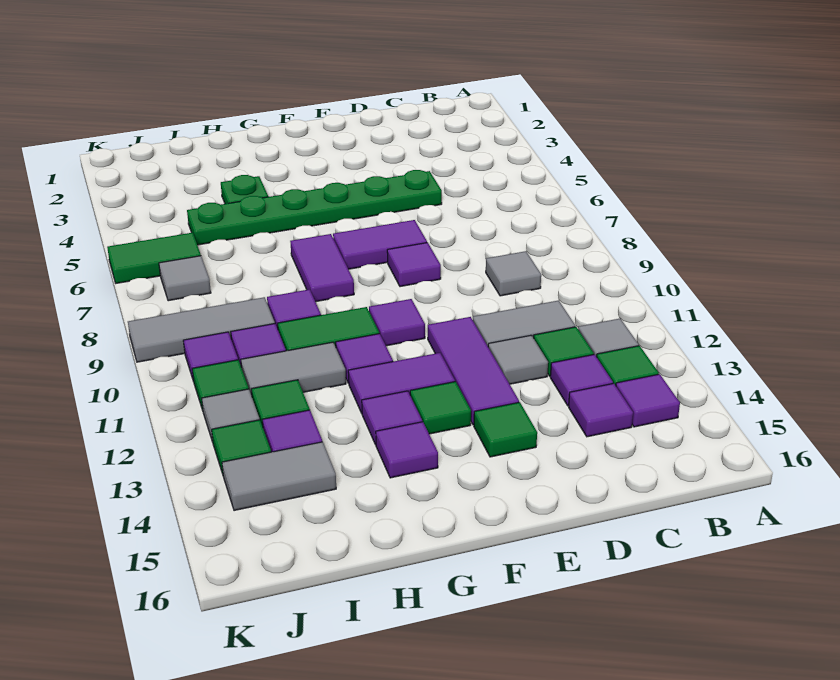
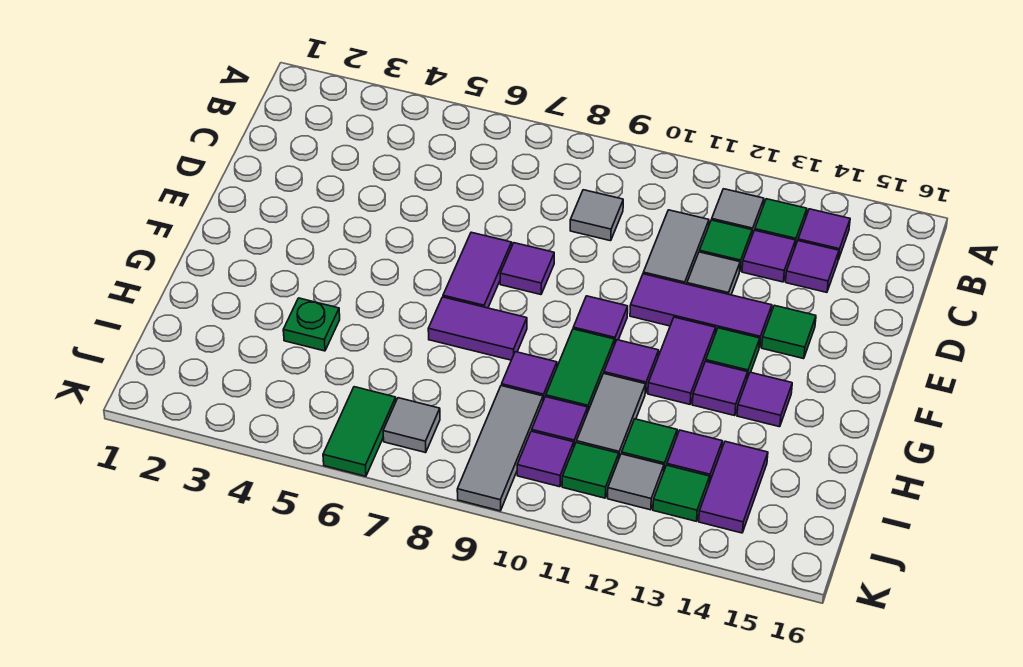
green plate D5:I5 level 1 -> none
grey tile I14:J14 level 1 -> purple tile I14:J14 level 1

